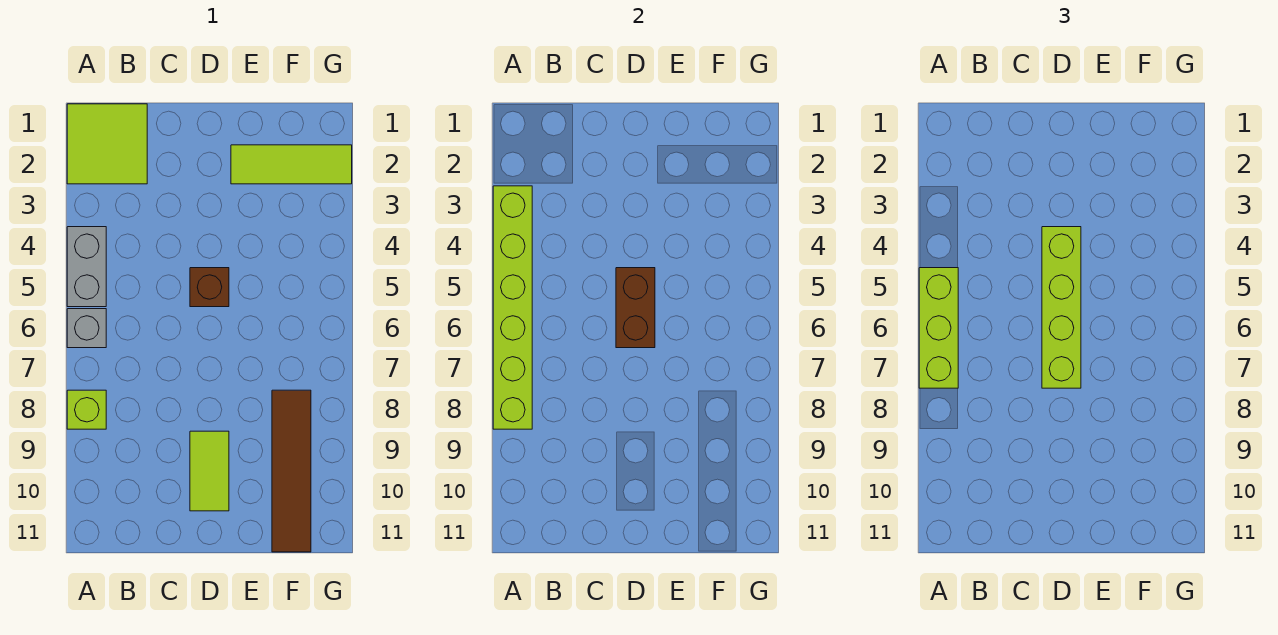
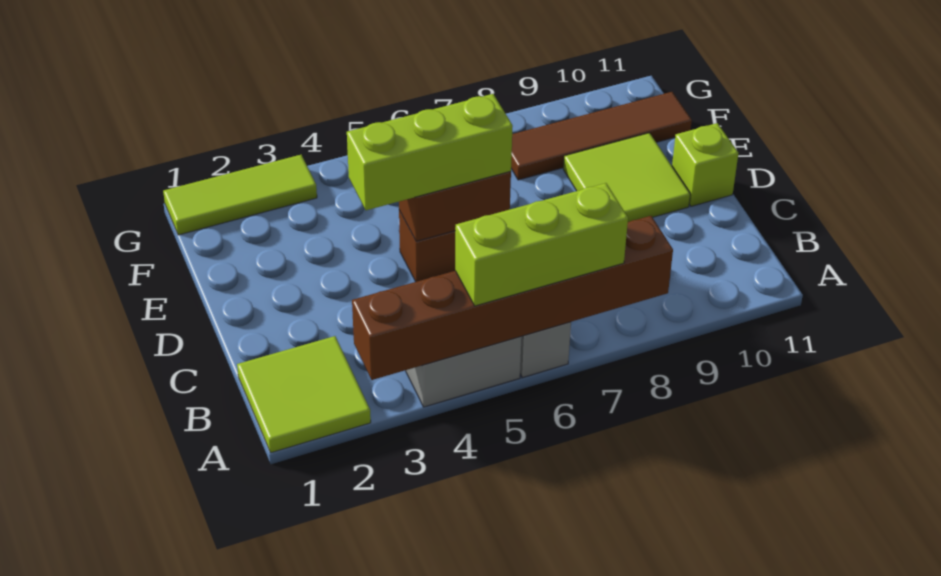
lime brick A3:A8 level 2 -> brown brick A3:A8 level 2
lime brick A8 level 1 -> lime brick D11 level 1
lime brick D4:D7 level 3 -> lime brick D4:D6 level 3
lime tile D9:D10 level 1 -> lime tile D9:E10 level 1
lime tile E2:G2 level 1 -> lime tile G1:G3 level 1

